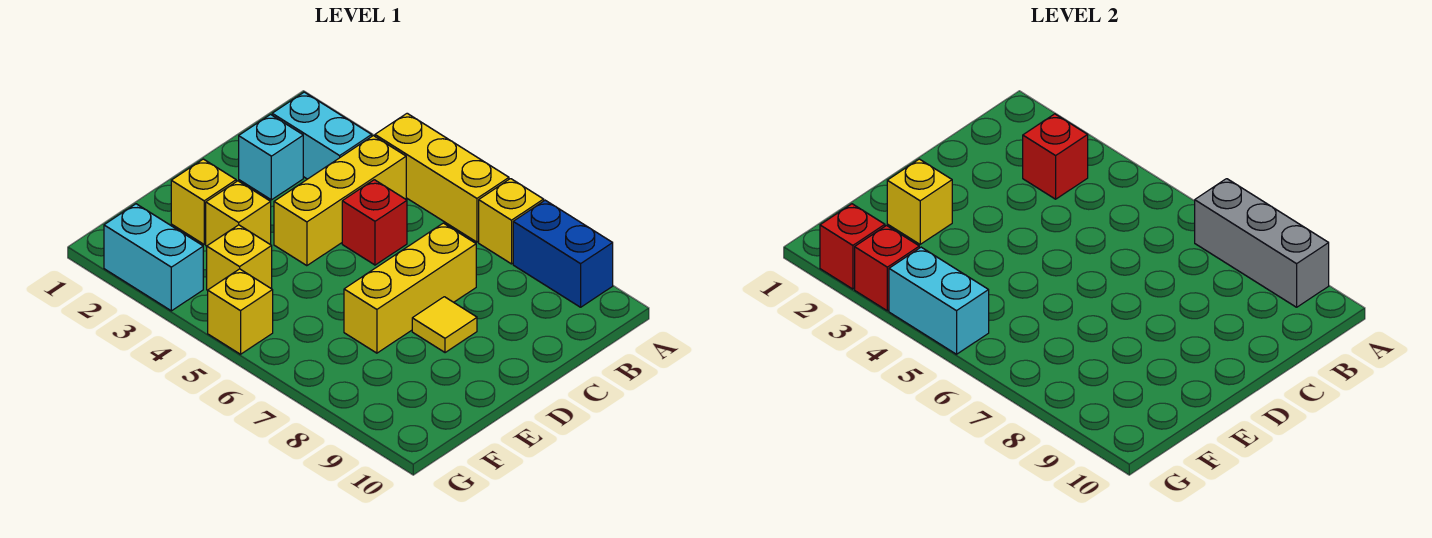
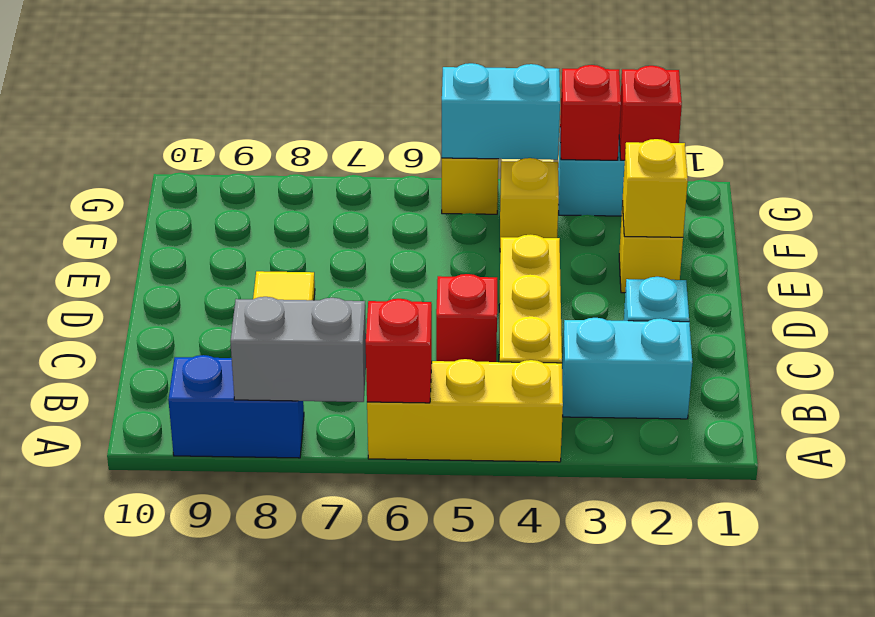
yellow brick A7 level 1 -> none
grey brick A7:A9 level 2 -> grey brick A7:A8 level 2
red brick B3 level 2 -> red brick A6 level 2
yellow brick C7:E7 level 1 -> none
yellow brick E3 level 1 -> none

